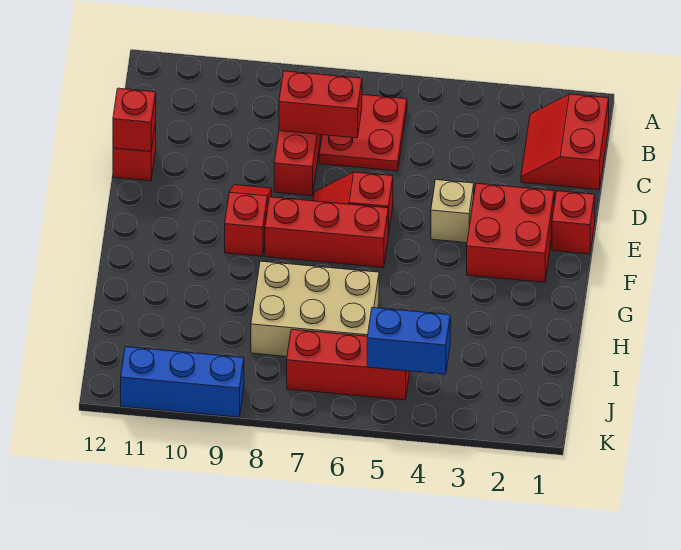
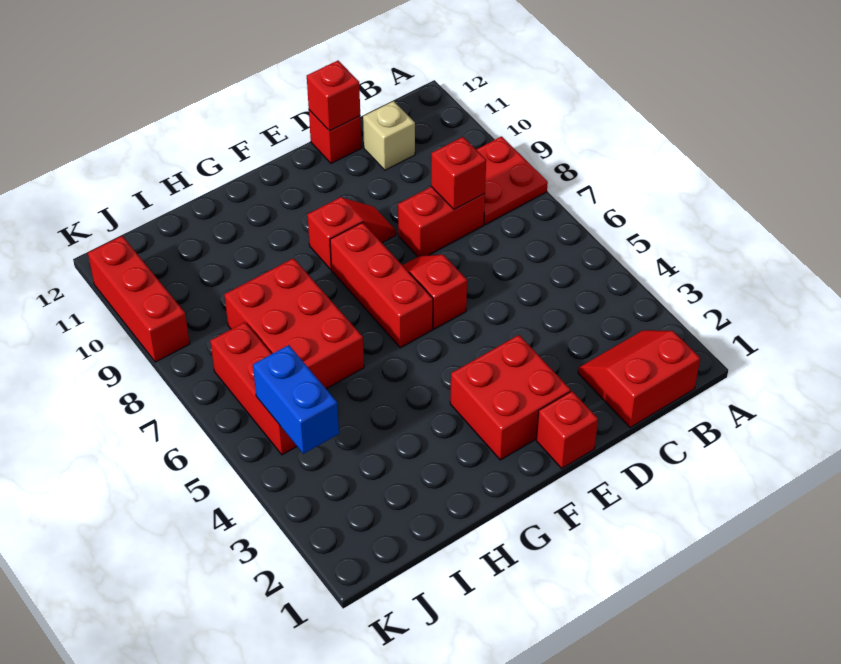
red plate B6:C7 level 1 -> red plate A8:B9 level 1
red brick C7:C8 level 2 -> red brick C8 level 2
tan brick E4 level 1 -> tan brick C11 level 1
tan brick H6:I8 level 1 -> red brick H6:I8 level 1
blue brick K9:K11 level 1 -> red brick K9:K11 level 1

